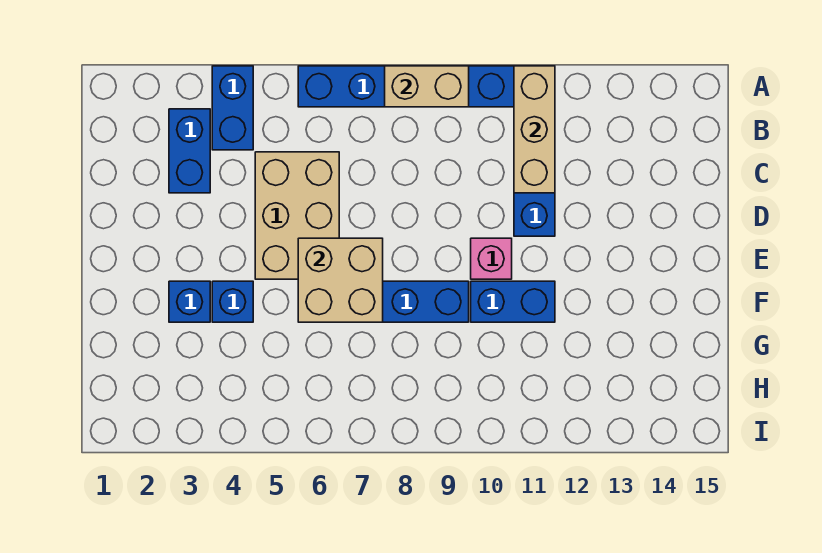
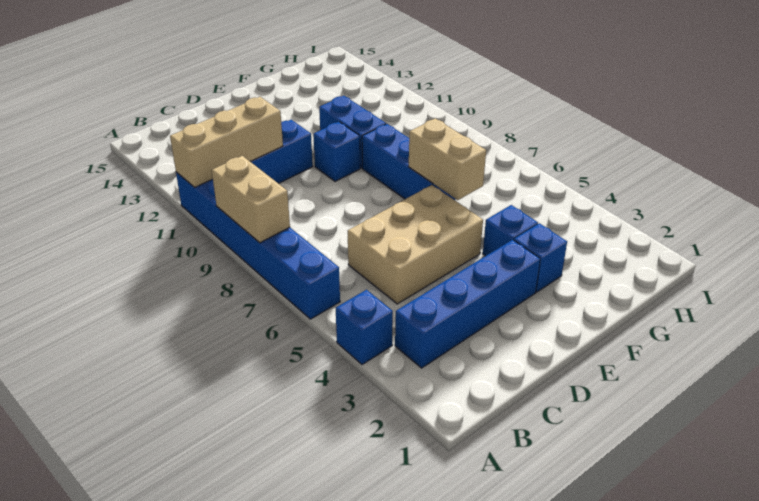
blue brick A4:B4 level 1 -> blue brick A4 level 1
blue brick B3:C3 level 1 -> blue brick B3:E3 level 1
tan brick E6:F7 level 2 -> tan brick F6:F7 level 2
pink brick E10 level 1 -> blue brick E10 level 1

